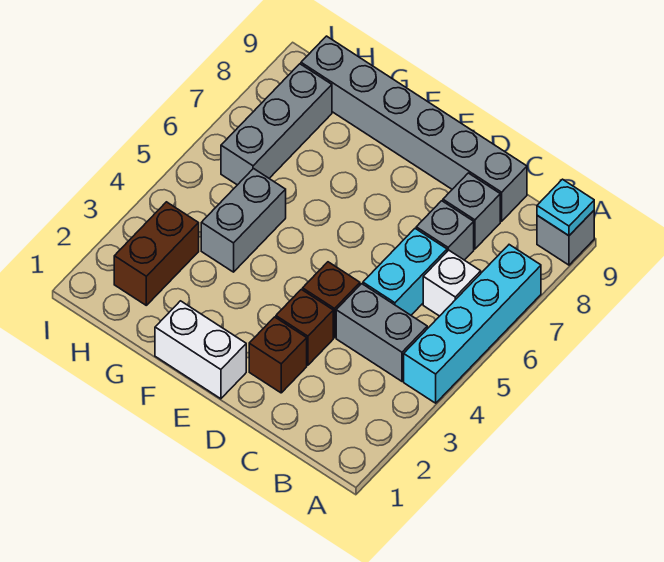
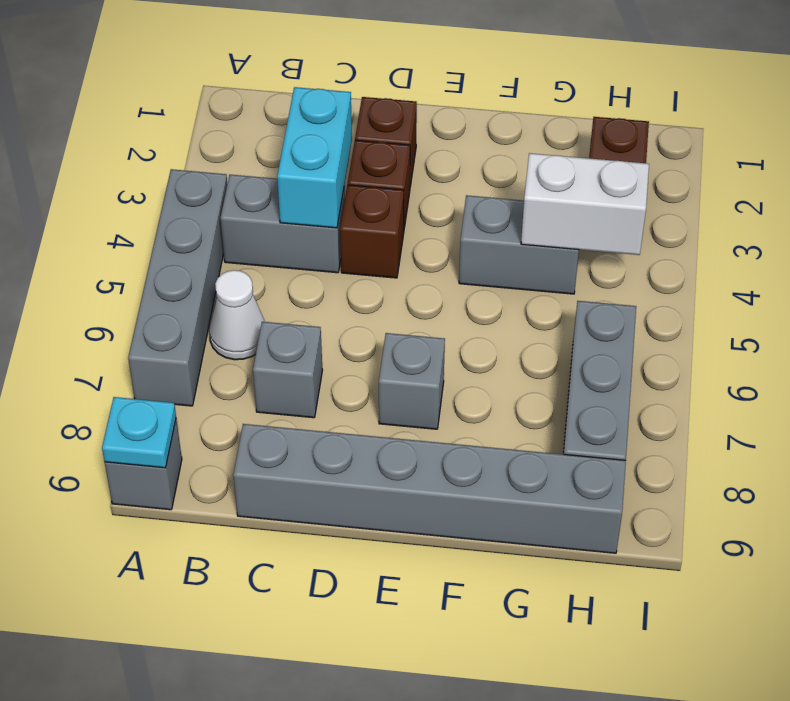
cyan brick A4:A7 level 1 -> grey brick A4:A7 level 1
white brick B6 level 1 -> white cone B6 level 1
cyan brick C5:C6 level 1 -> cyan brick C3:C4 level 2
grey brick C8 level 1 -> grey brick E7 level 1
white brick E1:F1 level 1 -> white brick G4:H4 level 2
grey brick G4:G5 level 1 -> grey brick F4:G4 level 1

